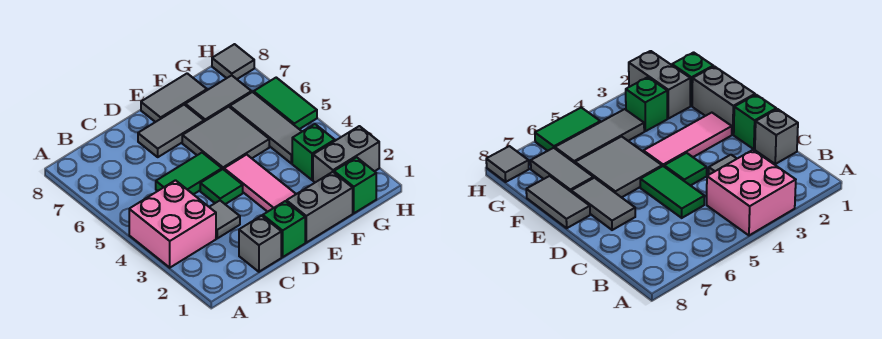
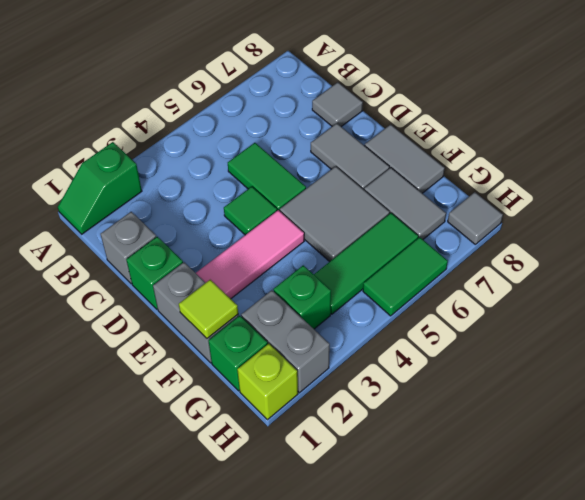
none -> green slope A1:A2 level 1 top 2
pink brick A3:B4 level 1 -> none
grey tile C3 level 1 -> grey tile C8 level 1
none -> lime tile F1 level 2
grey tile G4:G6 level 1 -> green tile G4:G6 level 1
none -> lime brick H1 level 1

